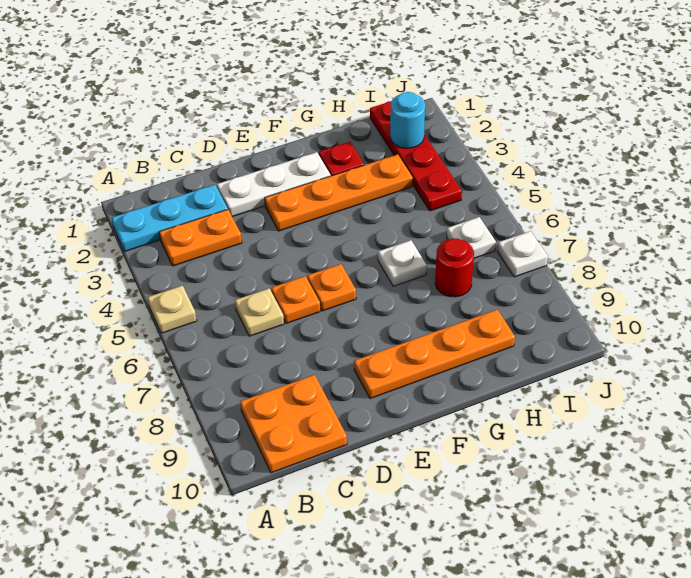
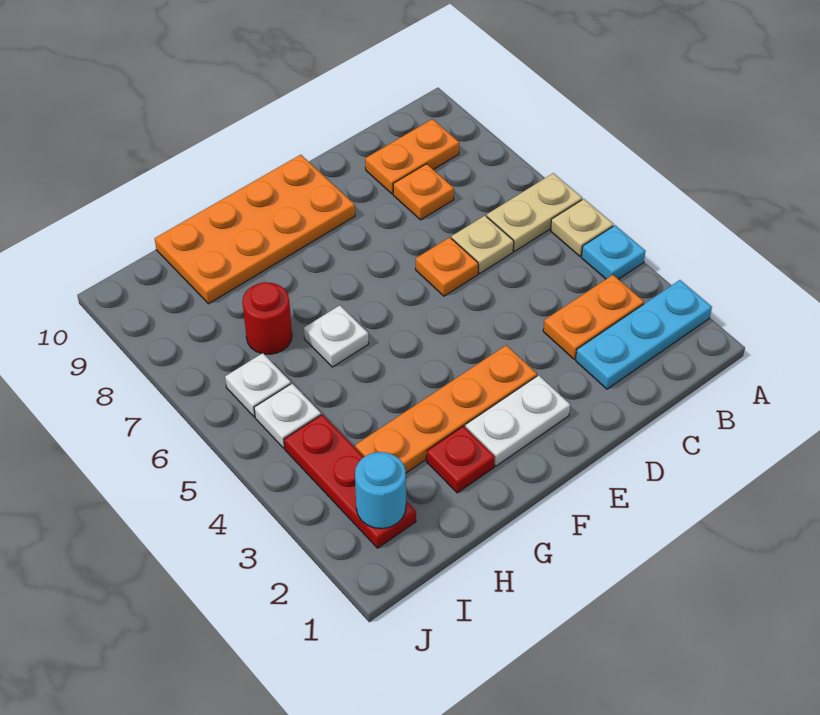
none -> cyan plate A4 level 1
none -> tan plate A6:B6 level 1
orange plate B9:C10 level 1 -> orange plate B9:C9 level 1
white plate D2:F2 level 1 -> white plate E2:F2 level 1
orange plate E6 level 1 -> orange plate C8 level 1
orange plate E9:H9 level 1 -> orange plate E9:H10 level 1
red plate I1:I4 level 1 -> red plate I2:I4 level 1
white plate J7 level 1 -> white plate I5 level 1

